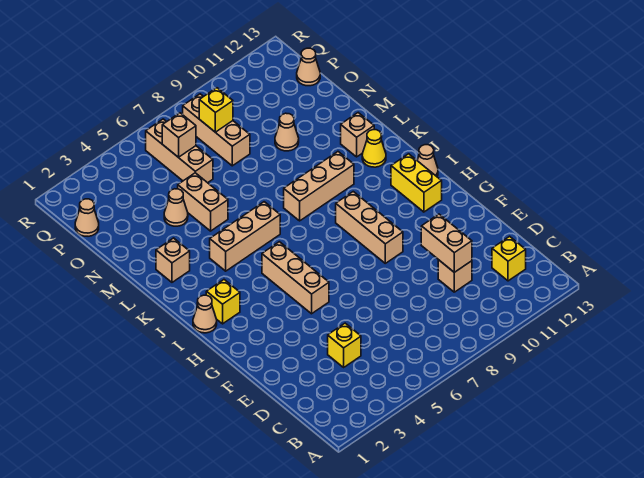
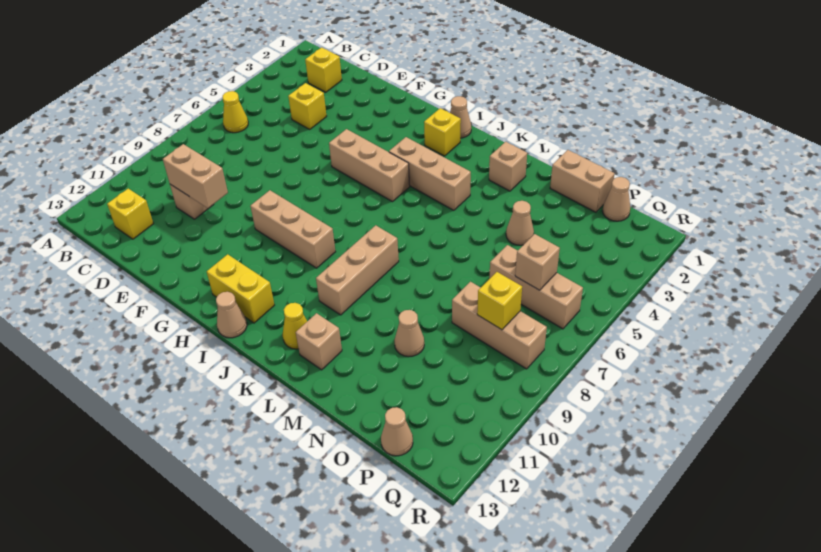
none -> yellow cone B6 level 1
none -> yellow brick C2 level 1
tan brick K4:K6 level 1 -> tan brick I4:K4 level 1
tan brick M5:N5 level 1 -> tan brick N1:O1 level 1

